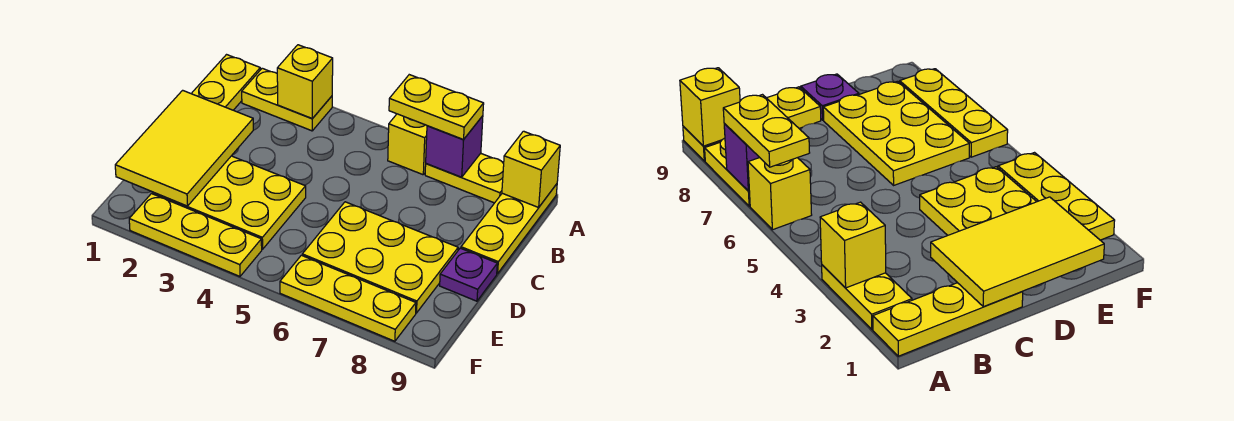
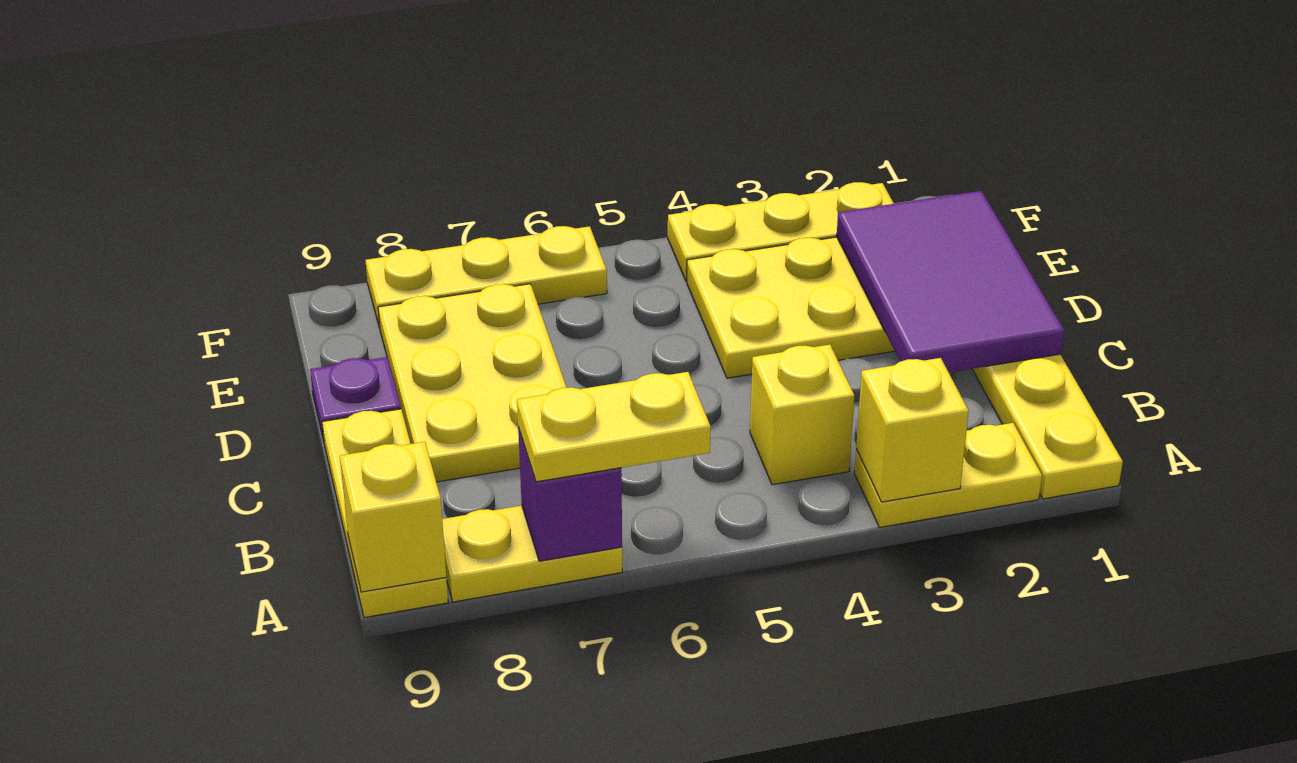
yellow brick A6 level 1 -> yellow brick B4 level 1
yellow tile C1:E2 level 2 -> purple tile C1:E2 level 2
yellow plate D6:E8 level 1 -> yellow plate C7:E8 level 1

